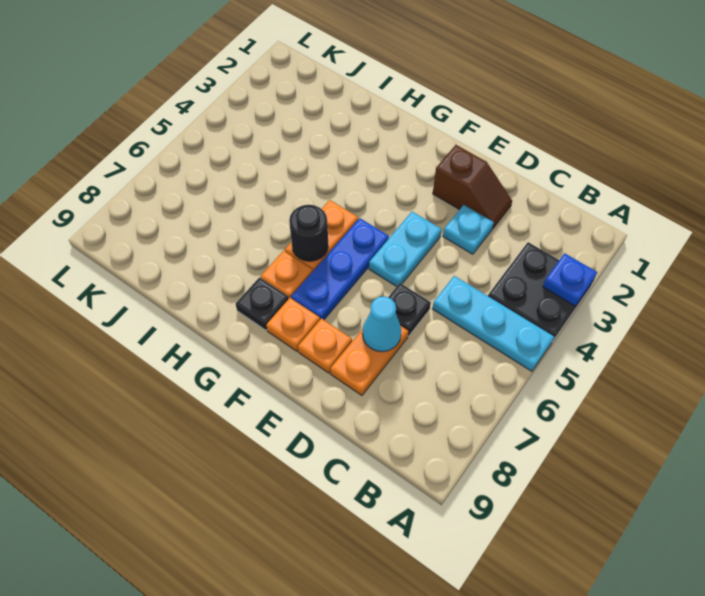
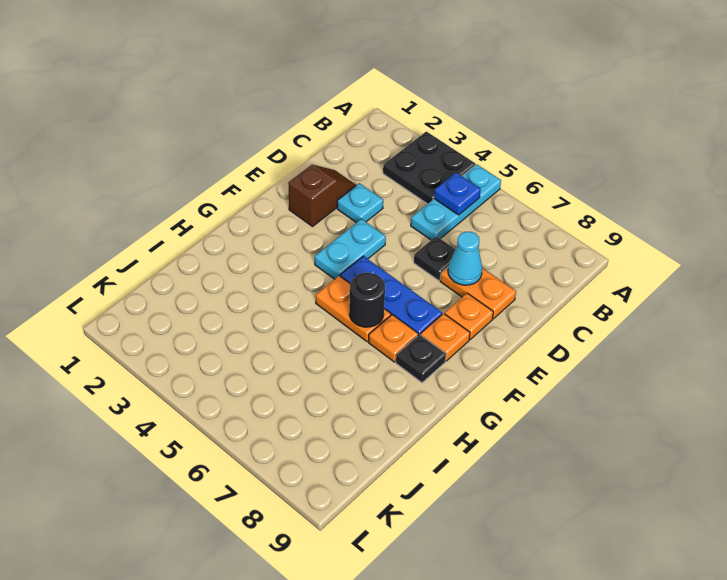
blue plate A3 level 2 -> blue plate B5 level 2
cyan plate E4:E5 level 1 -> cyan plate E4:F4 level 1

